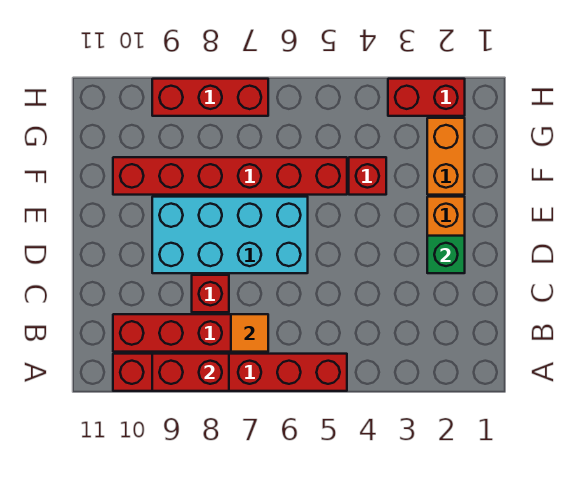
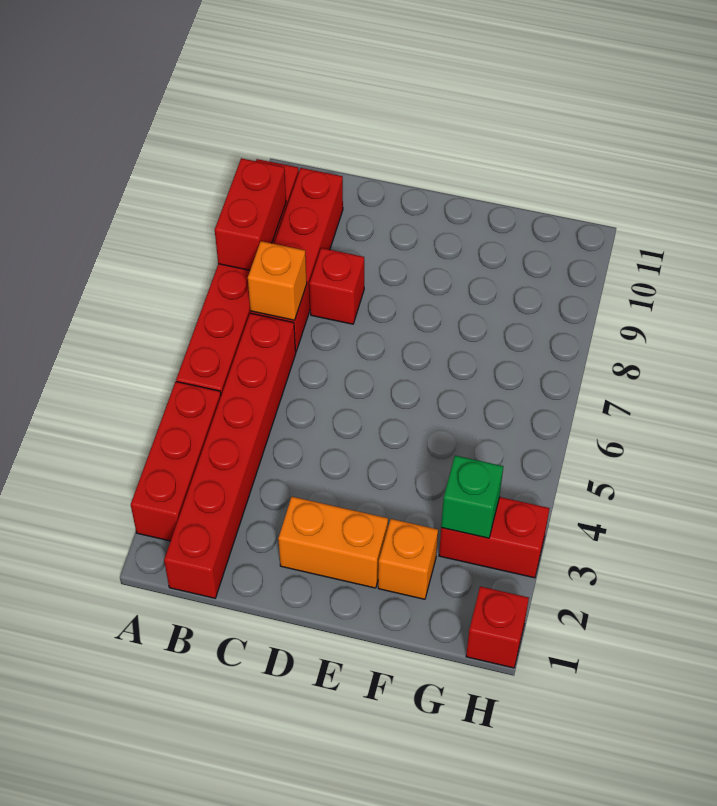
orange tile B7 level 2 -> orange brick B7 level 2
green brick D2 level 2 -> green brick G3 level 2
cyan brick D6:E9 level 1 -> none
orange brick F2:G2 level 1 -> orange brick F2 level 1
red brick F4 level 1 -> red brick H1 level 1
red brick F5:F10 level 1 -> red brick B1:B6 level 1
red brick H2:H3 level 1 -> red brick G3:H3 level 1
red brick H7:H9 level 1 -> red brick A2:A4 level 1

